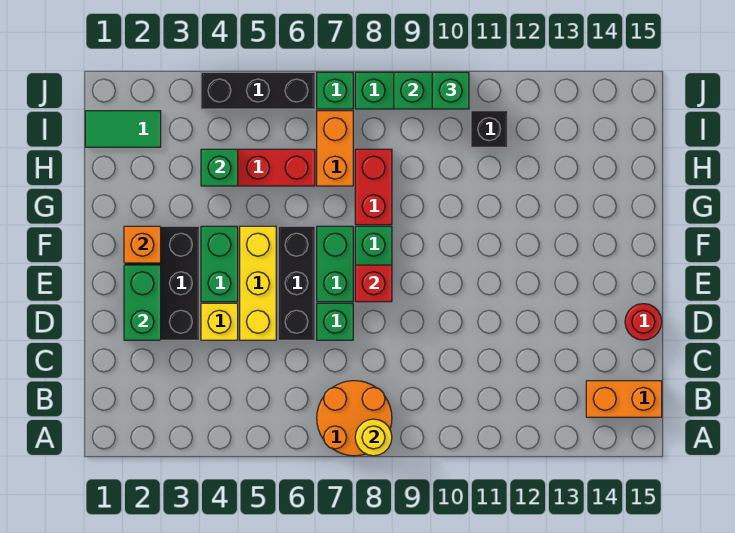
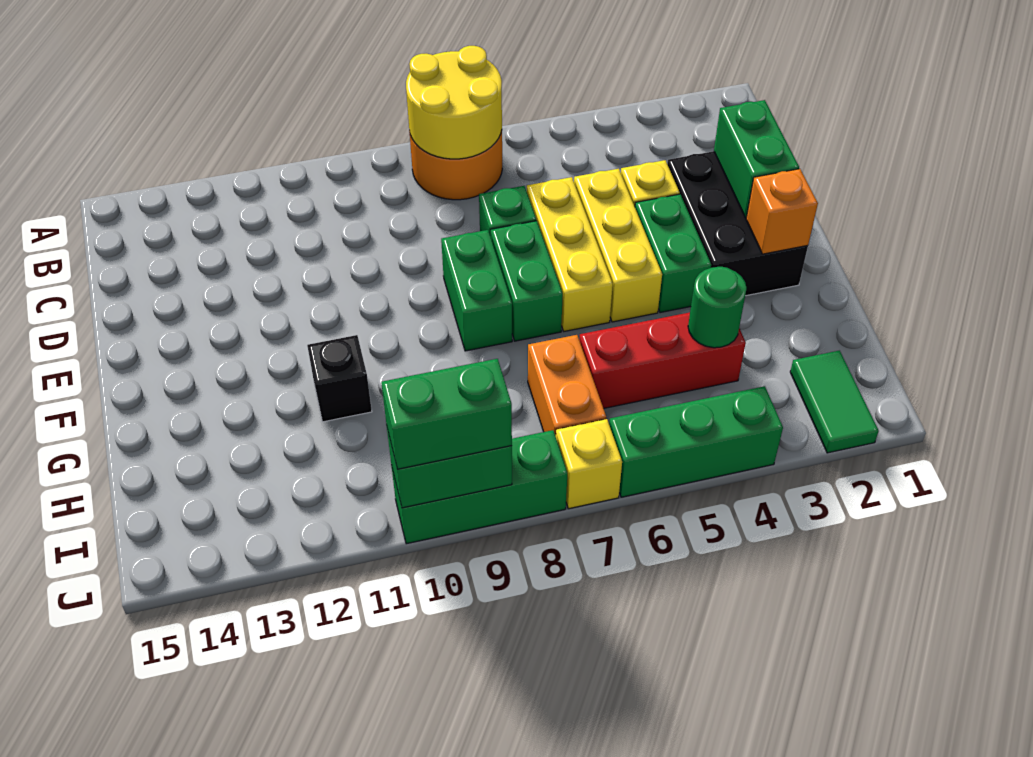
yellow round brick A8 level 2 -> yellow round brick A7:B8 level 2
orange brick B14:B15 level 1 -> none
black brick D6:F6 level 1 -> yellow brick D6:F6 level 1
red round brick D15 level 1 -> none
red brick E8 level 2 -> none
red brick G8:H8 level 1 -> none
green brick H4 level 2 -> green round brick H4 level 2
green tile I1:I2 level 1 -> green tile I2:J2 level 1
black brick I11 level 1 -> black brick G11 level 1
black brick J4:J6 level 1 -> green brick J4:J6 level 1
green brick J7 level 1 -> yellow brick J7 level 1
green brick J10 level 3 -> green brick J9:J10 level 3

